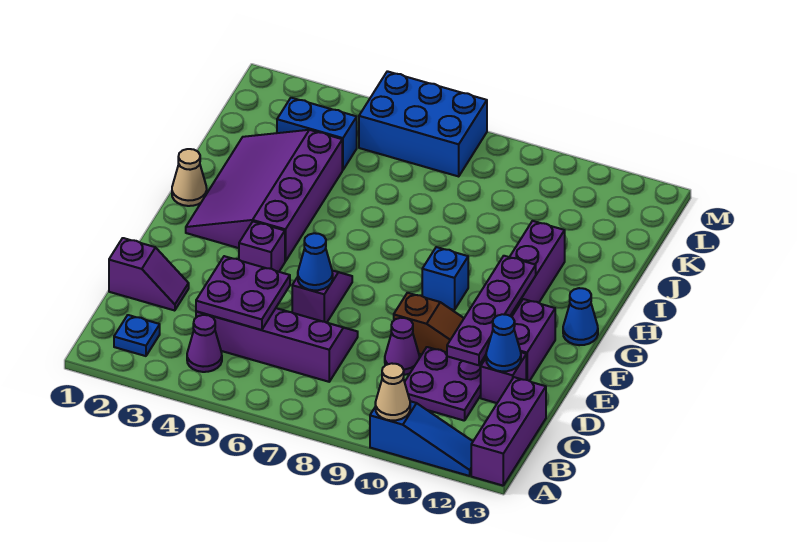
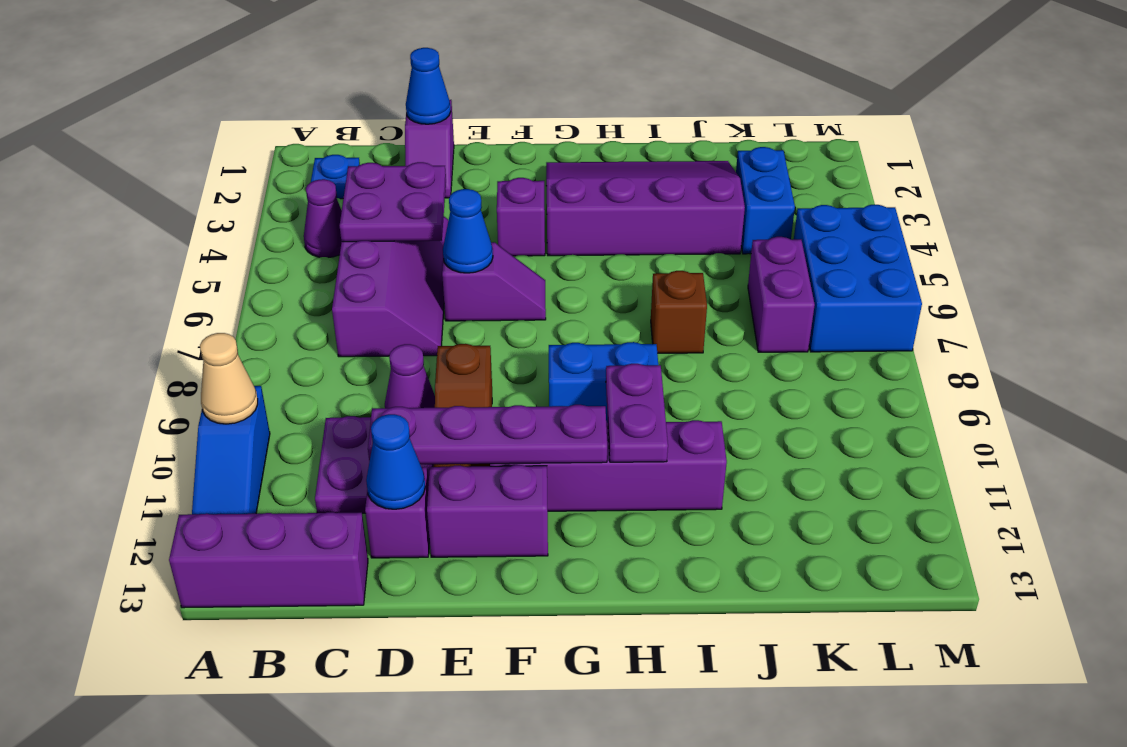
blue brick G9 level 1 -> blue brick G9:H9 level 1
blue cone G13 level 1 -> blue cone D1 level 2
tan cone H1 level 1 -> none
none -> purple plate H10:H11 level 2
none -> brown brick I7 level 1
none -> purple brick K6:K7 level 1

